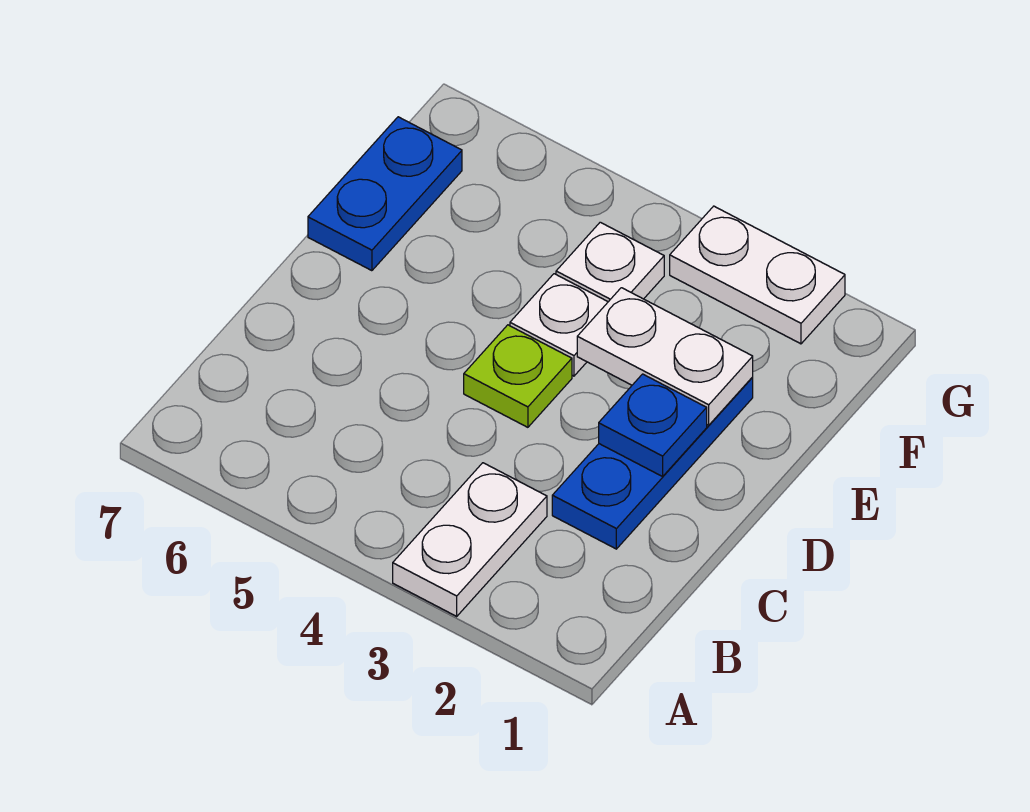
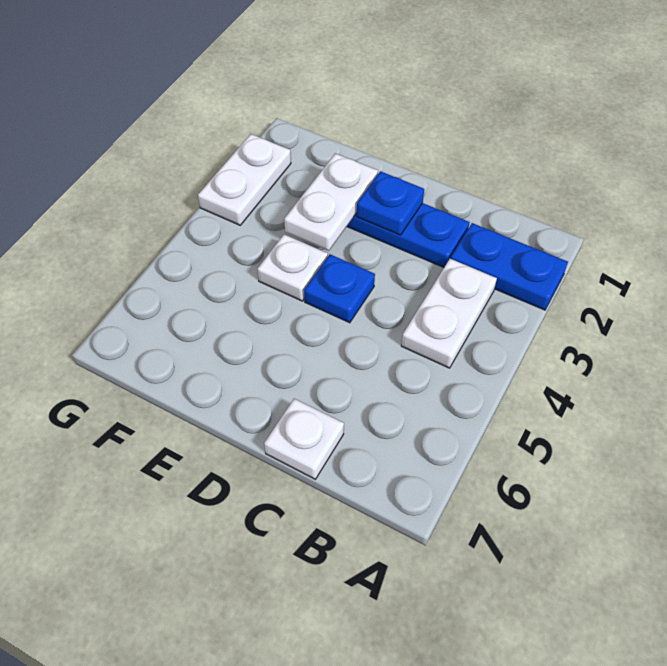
white plate A3:B3 level 1 -> white plate B3:B4 level 1
lime plate D4 level 1 -> blue plate D4 level 1
blue plate E7:F7 level 1 -> blue plate A2:B2 level 1
white plate F4 level 1 -> white plate C7 level 1

